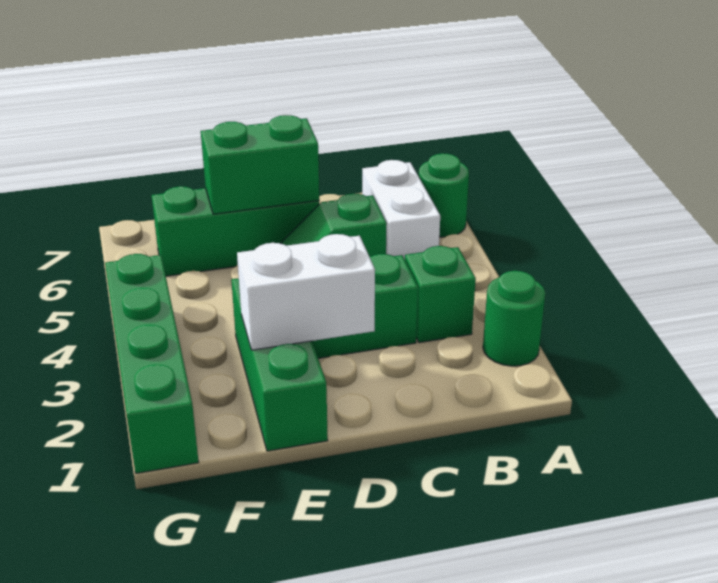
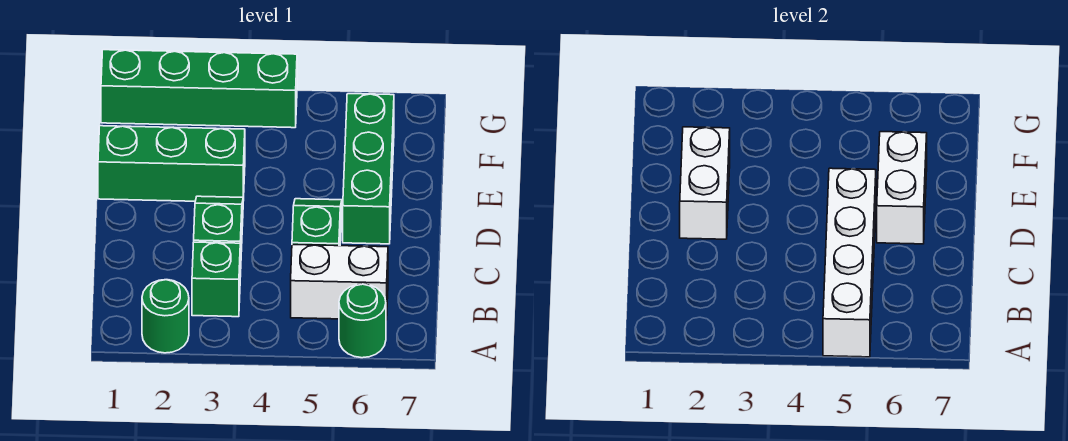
none -> white brick A5:D5 level 2
green brick D6:E6 level 2 -> white brick D6:E6 level 2

